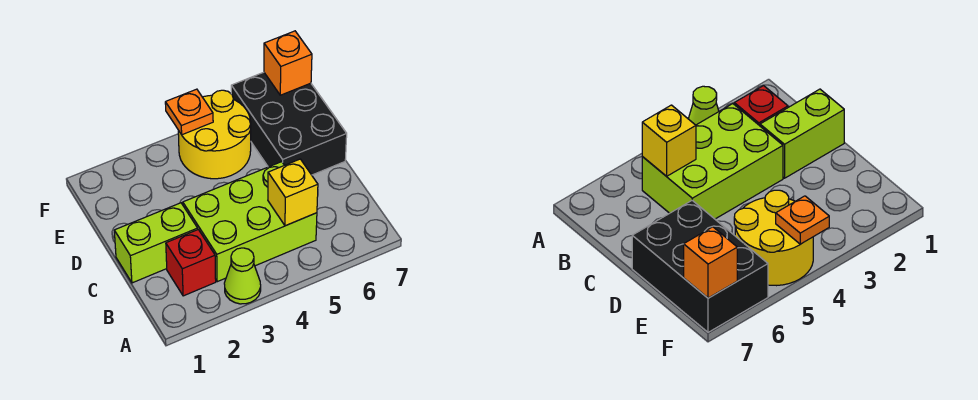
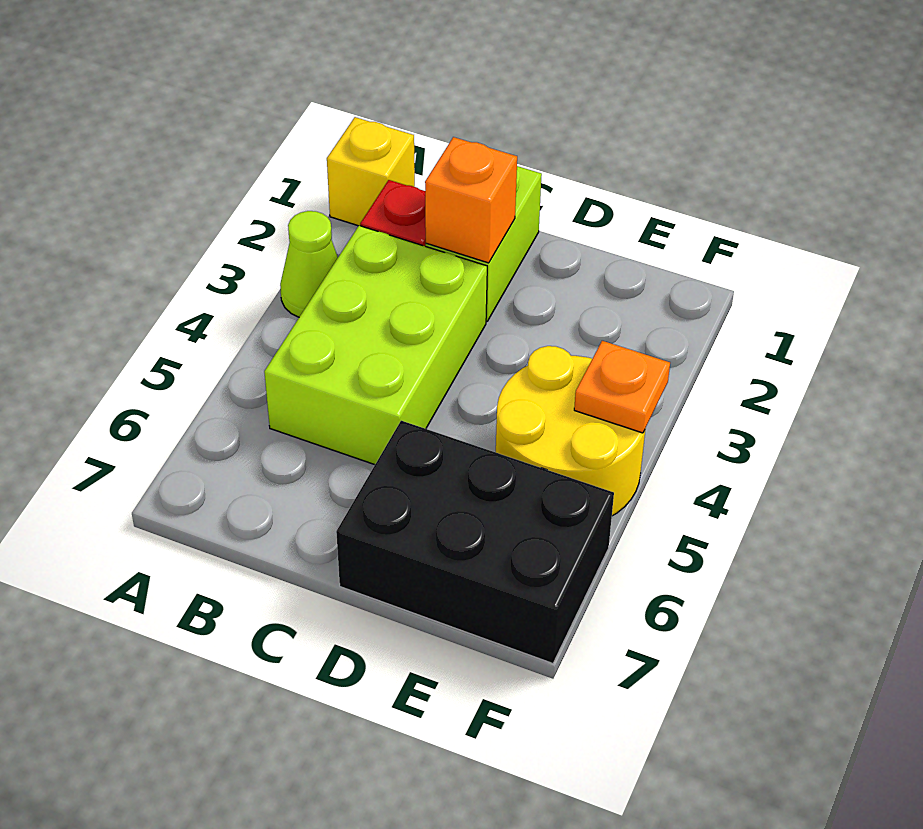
yellow brick B5 level 2 -> yellow brick A1 level 1
orange brick F7 level 2 -> orange brick C2 level 2

